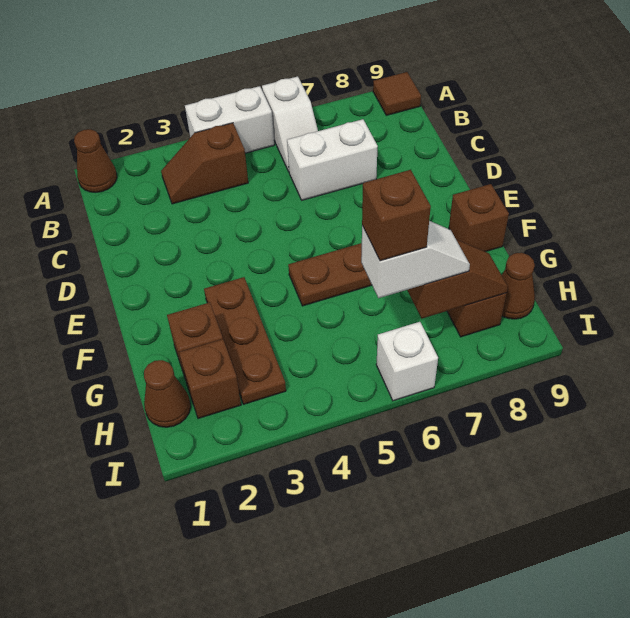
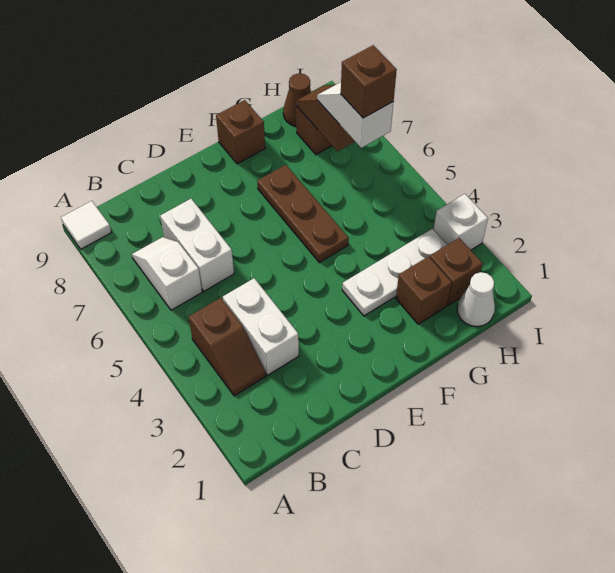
brown cone A1 level 1 -> none
white brick A4:A5 level 1 -> white brick C3:C4 level 1
white slope A6:B6 level 1 top A -> white slope B6:B7 level 1 top 6
brown tile A9 level 1 -> white tile A9 level 1
brown plate F3:H3 level 1 -> white plate F3:H3 level 1
brown cone H1 level 1 -> white cone H1 level 1
white brick I6 level 1 -> white brick I3 level 1

